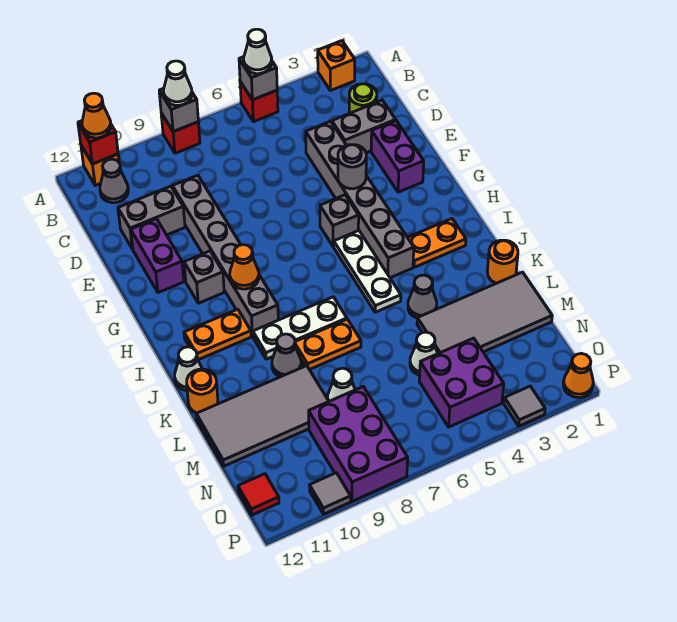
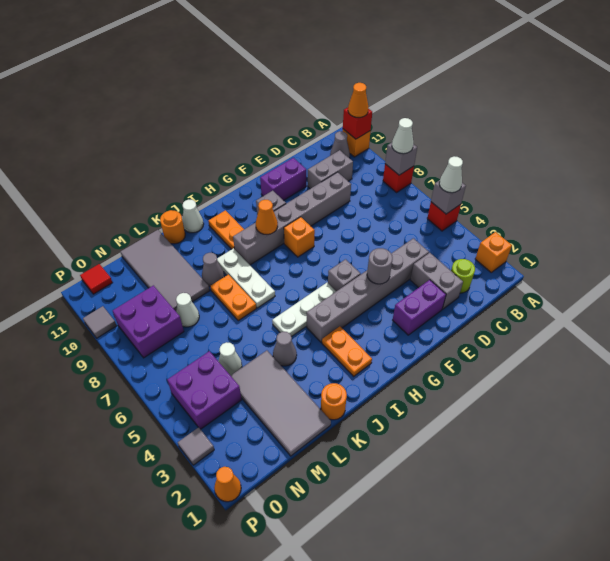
grey brick D10:D11 level 1 -> grey brick C10:D10 level 1
none -> orange brick G8 level 1
purple brick N8:P9 level 1 -> purple brick N8:O9 level 1

